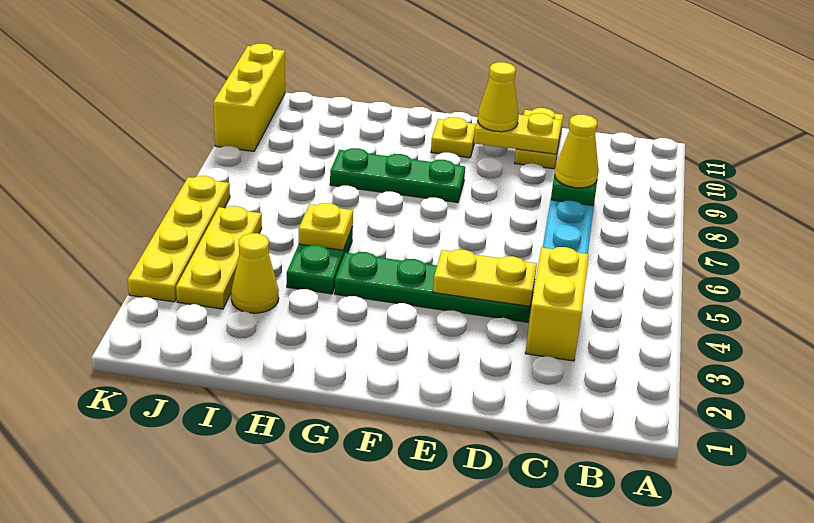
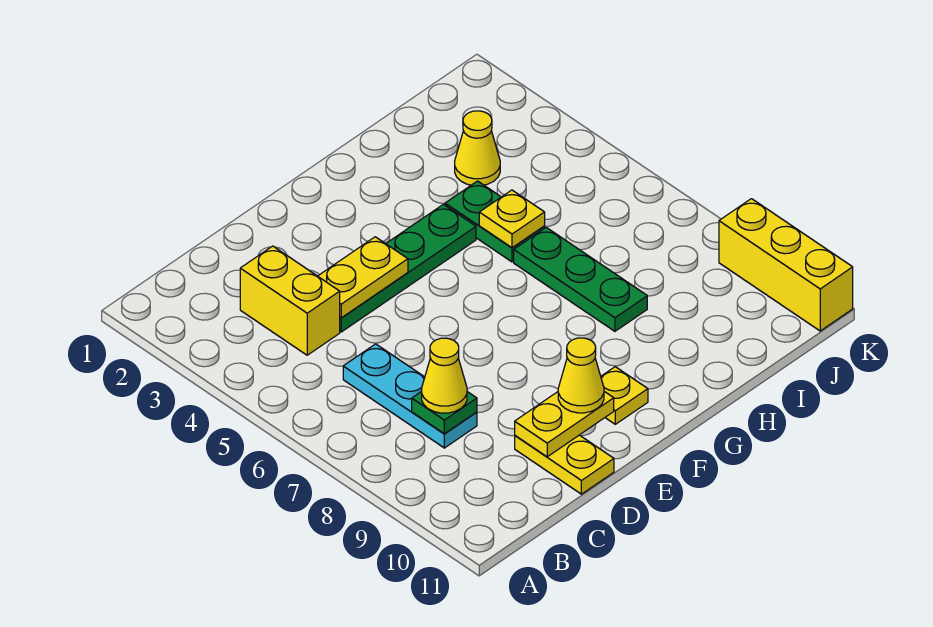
green plate F8:H8 level 1 -> green plate H6:H8 level 1
yellow plate J3:J5 level 1 -> none
yellow plate K3:K6 level 1 -> none

